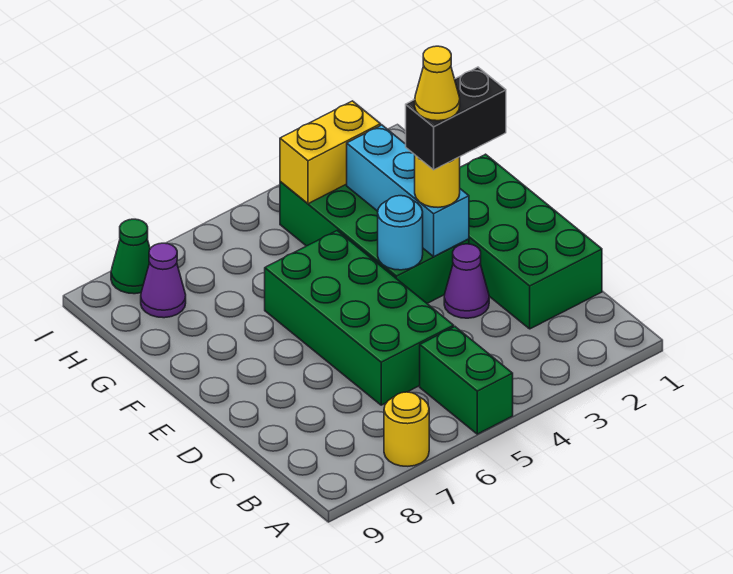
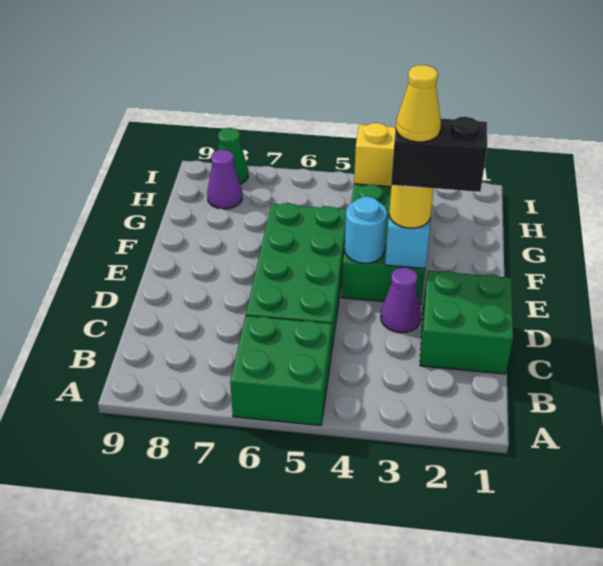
green brick A5:B5 level 1 -> green brick A5:B6 level 1
yellow round brick A7 level 1 -> none
green brick C1:F2 level 1 -> green brick C1:D2 level 1

